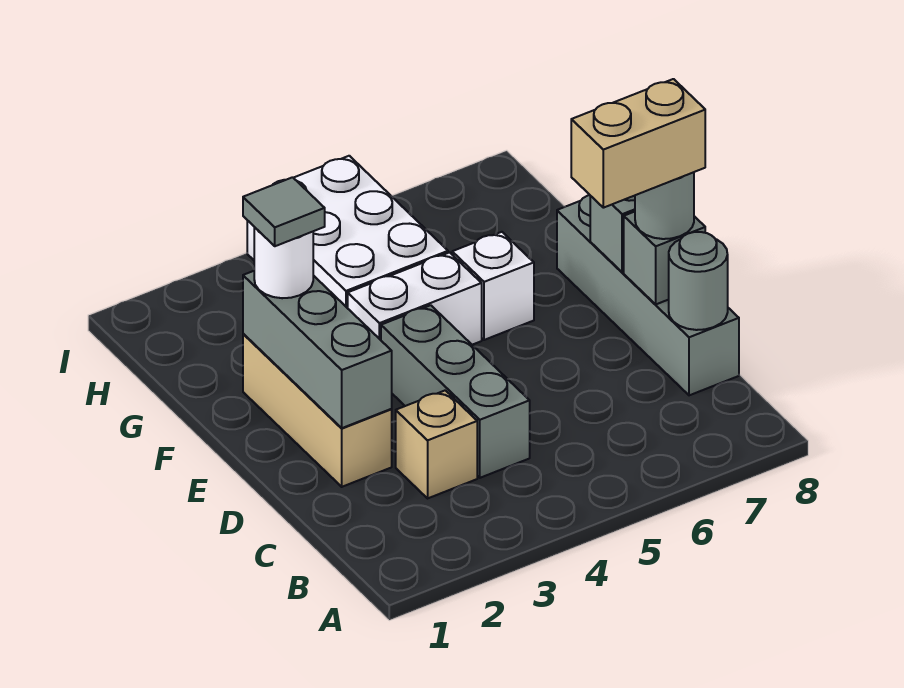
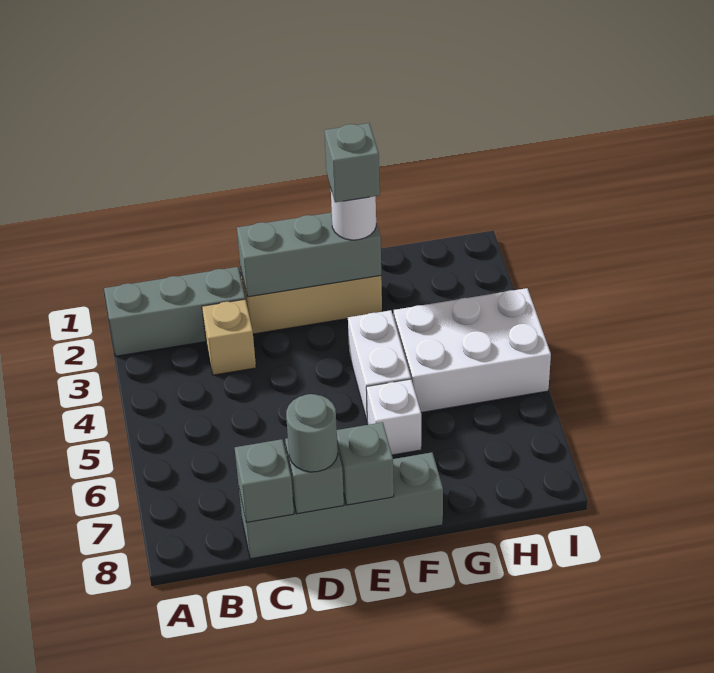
grey brick C4:E4 level 1 -> grey brick A2:C2 level 1
grey round brick C8 level 2 -> grey brick C8 level 2
tan brick D7:D8 level 4 -> none
grey tile F2 level 4 -> grey brick F2 level 4

